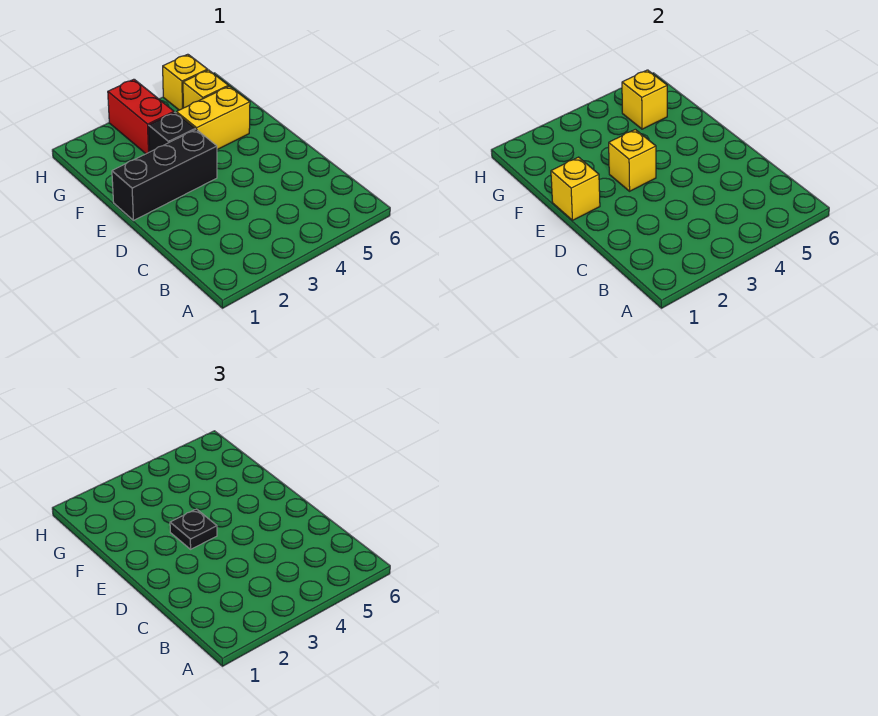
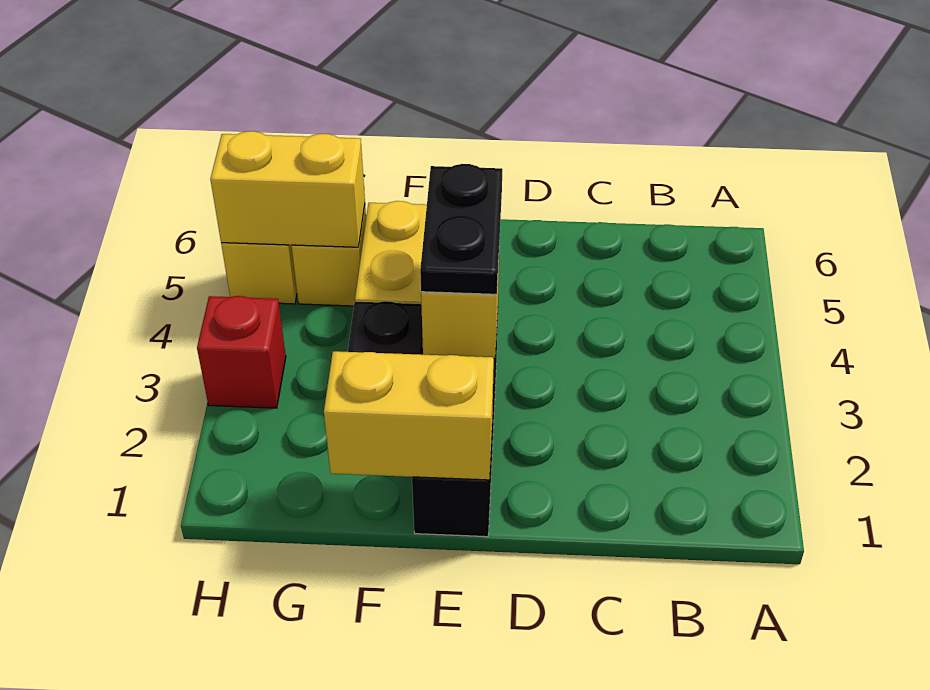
yellow brick E1 level 2 -> yellow brick E1:F1 level 2
black plate E3 level 3 -> black plate E3:E4 level 3
red brick G3:H3 level 1 -> red brick H3 level 1
yellow brick G5 level 2 -> yellow brick G5:H5 level 2

